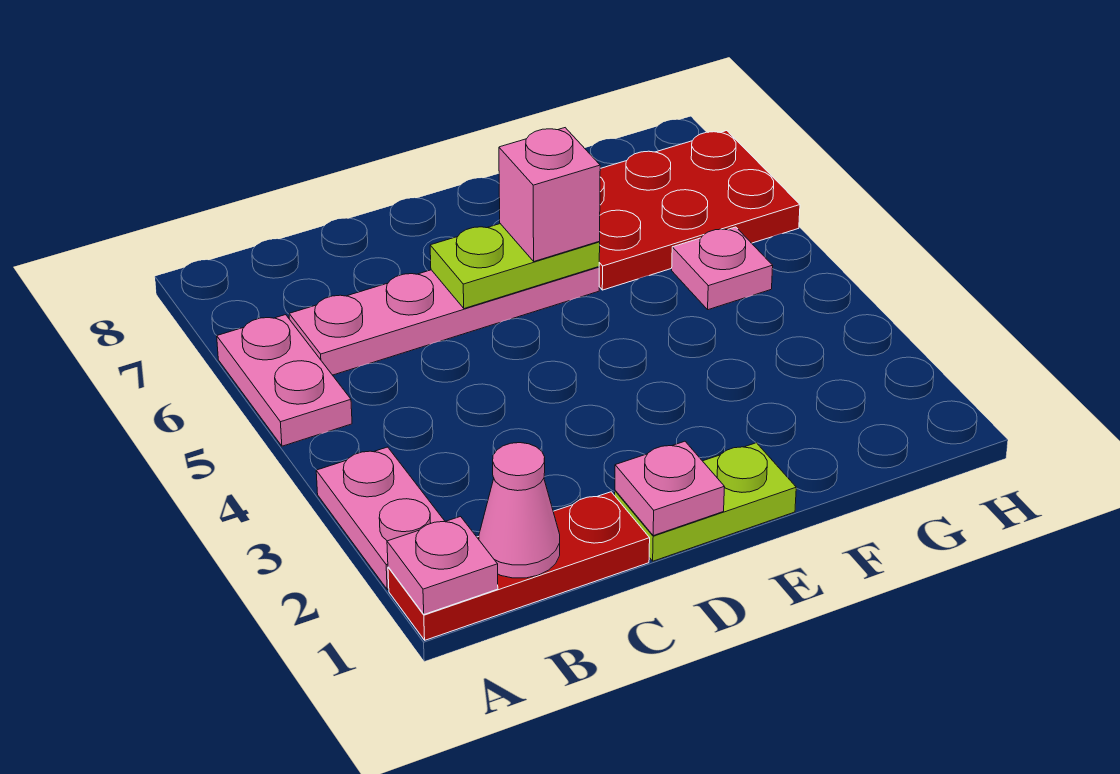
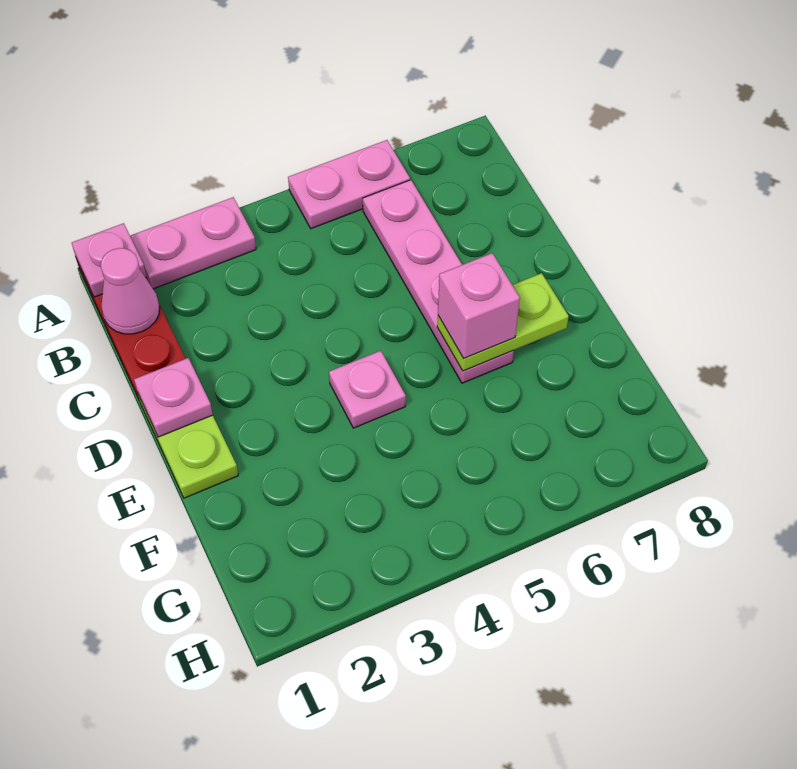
lime plate D6:E6 level 2 -> lime plate E6:E7 level 2
red plate F6:H7 level 1 -> none
pink plate G5 level 1 -> pink plate E4 level 1

